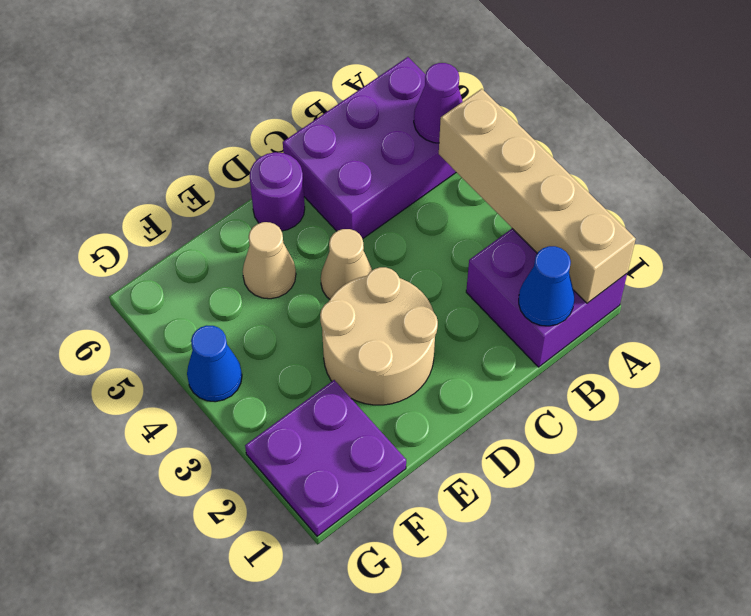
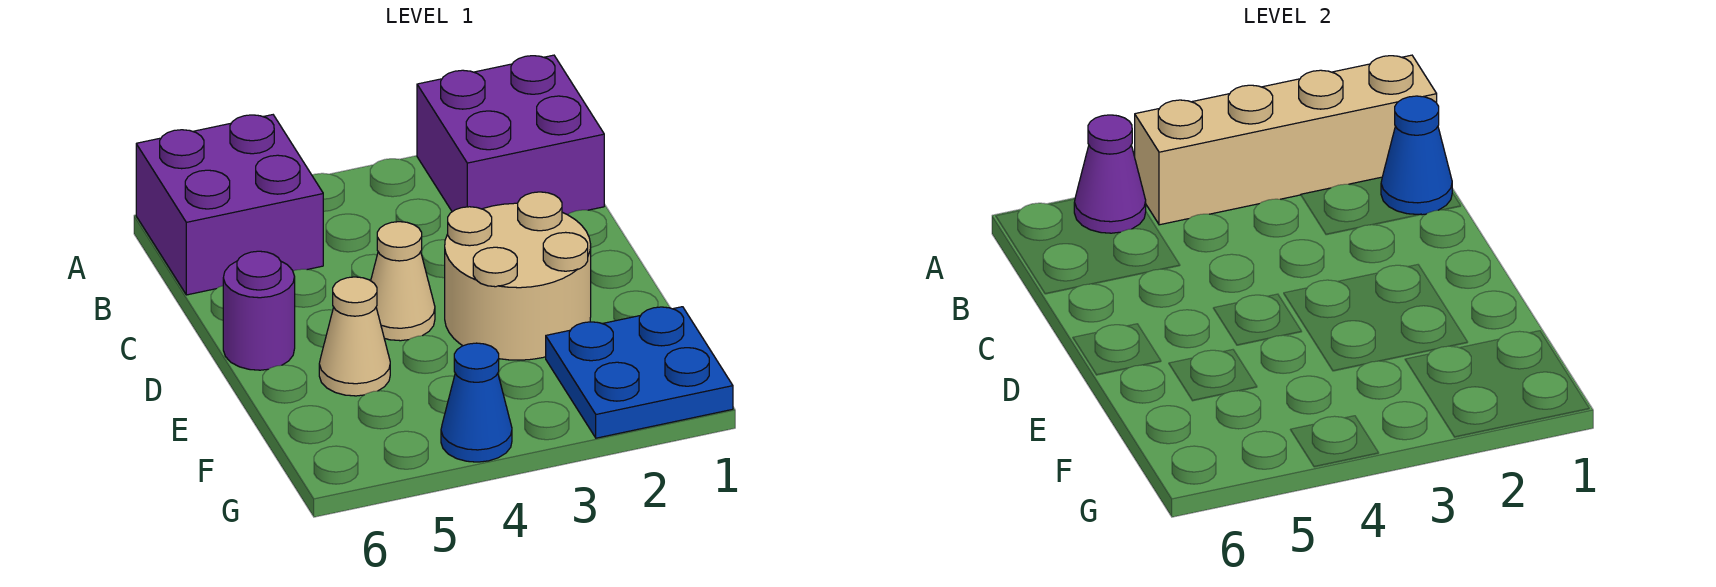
purple brick A5:C6 level 1 -> purple brick A5:B6 level 1
purple plate F1:G2 level 1 -> blue plate F1:G2 level 1

